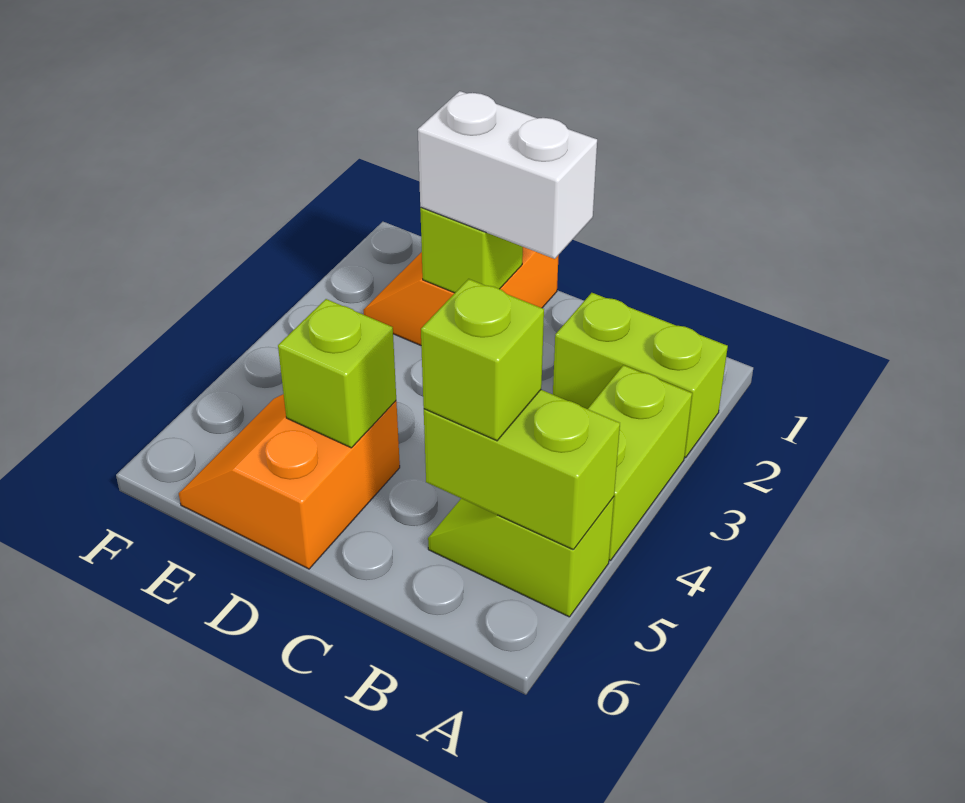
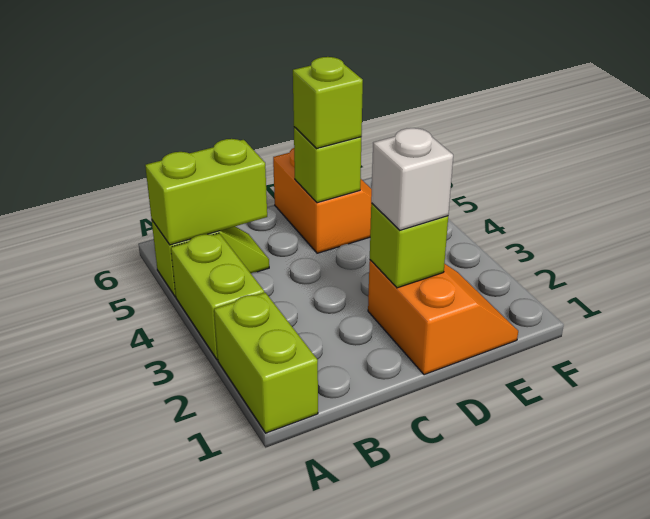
lime brick A2:B2 level 1 -> lime brick A1:A2 level 1
lime brick B5 level 3 -> lime brick D5 level 3
white brick C2:D2 level 3 -> white brick D2 level 3

